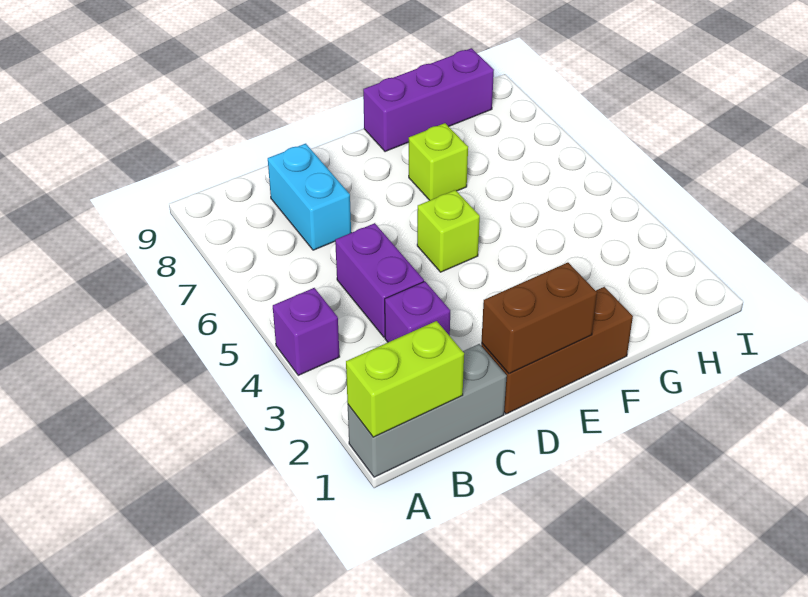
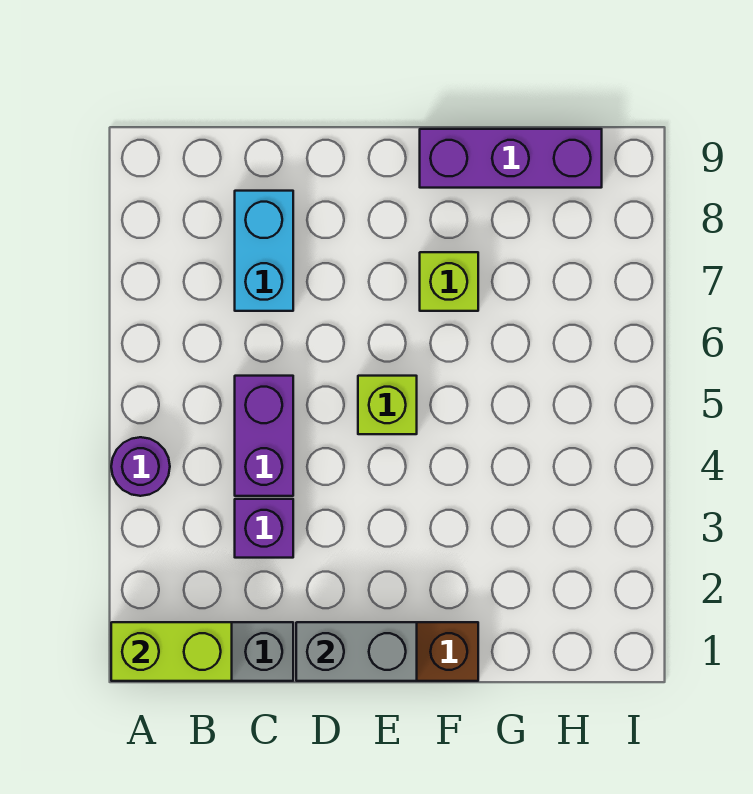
purple brick A4 level 1 -> purple round brick A4 level 1
brown brick D1:E1 level 2 -> grey brick D1:E1 level 2

